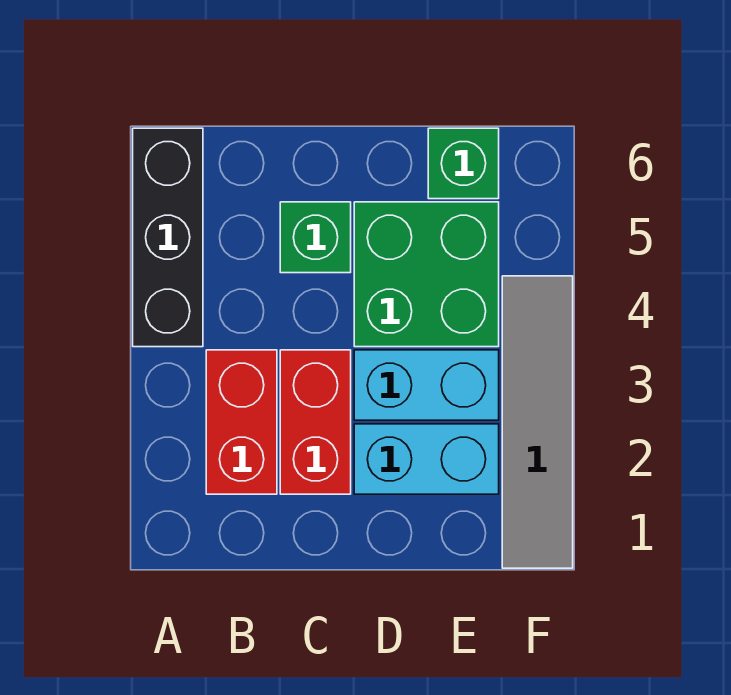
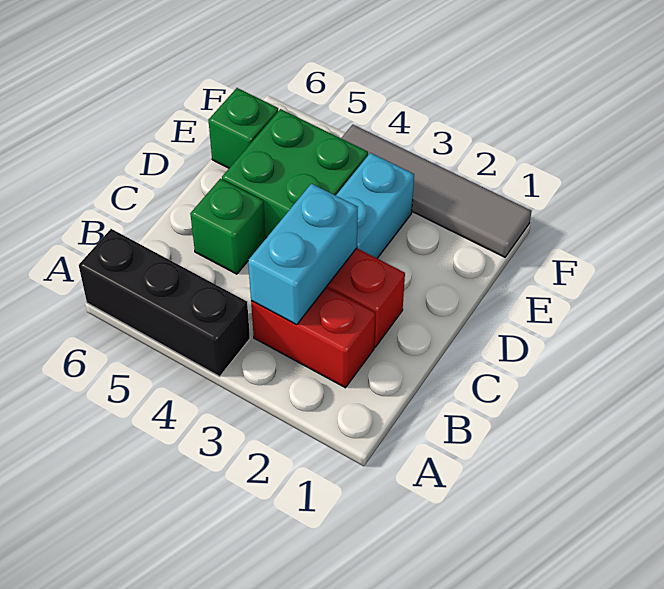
cyan brick D2:E2 level 1 -> cyan brick B3:C3 level 2

